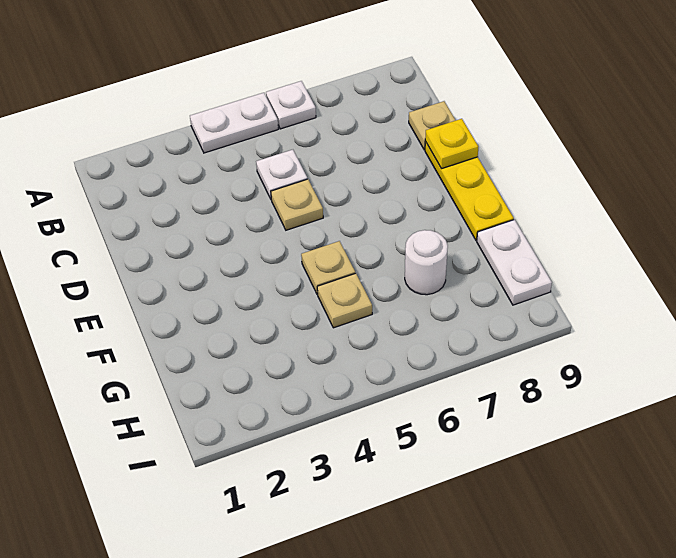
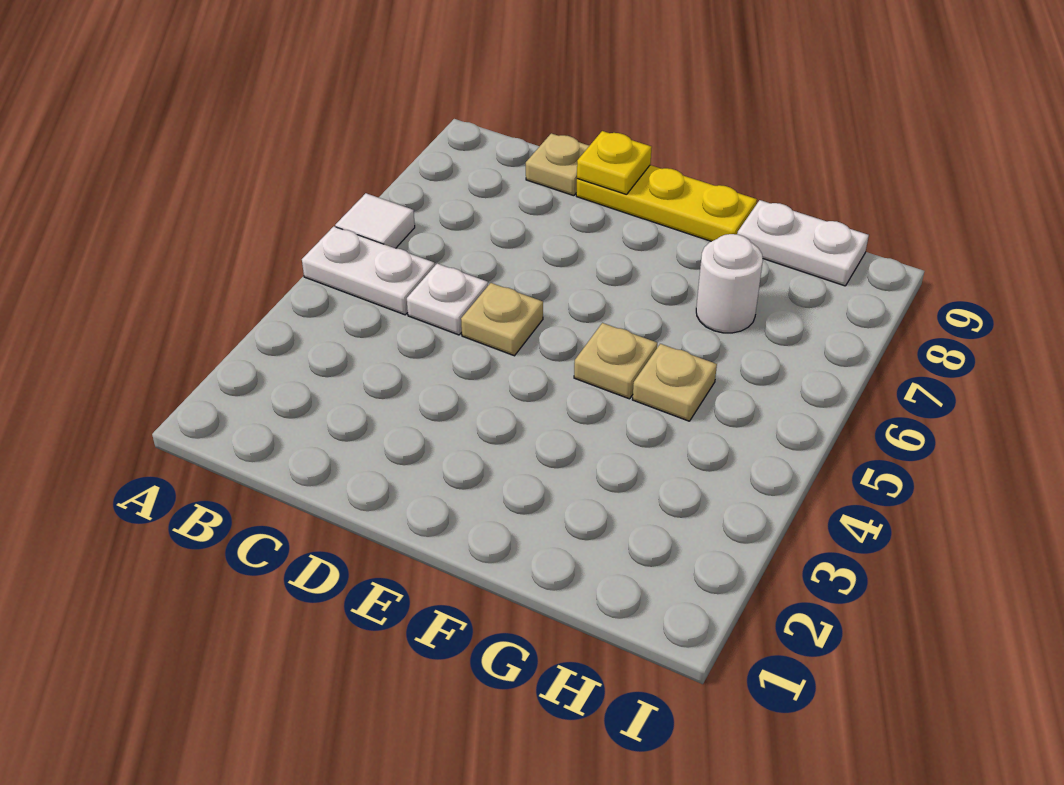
white plate A4:A5 level 1 -> white plate A5:B5 level 1
white plate A6 level 1 -> white tile A6 level 1

